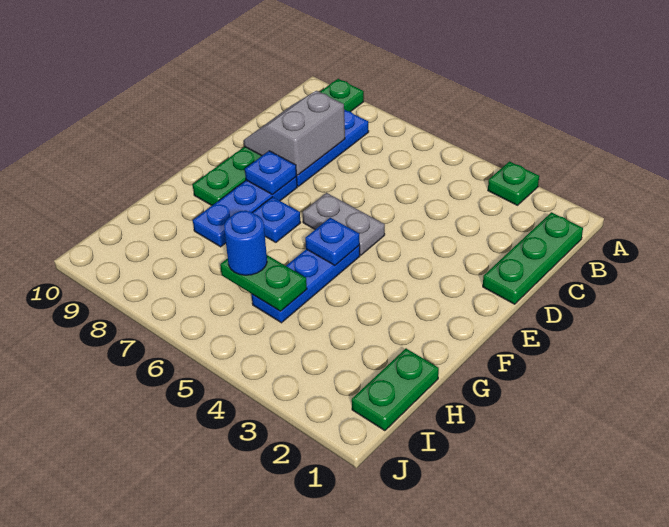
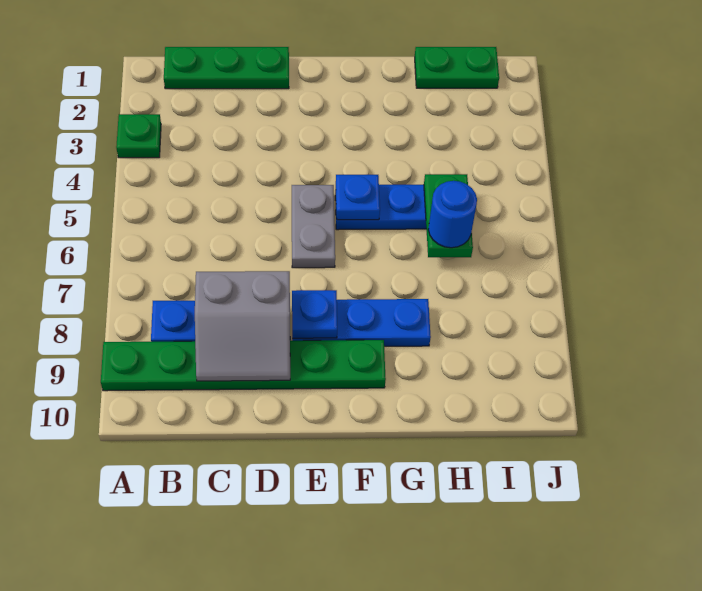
blue plate F7 level 1 -> none

